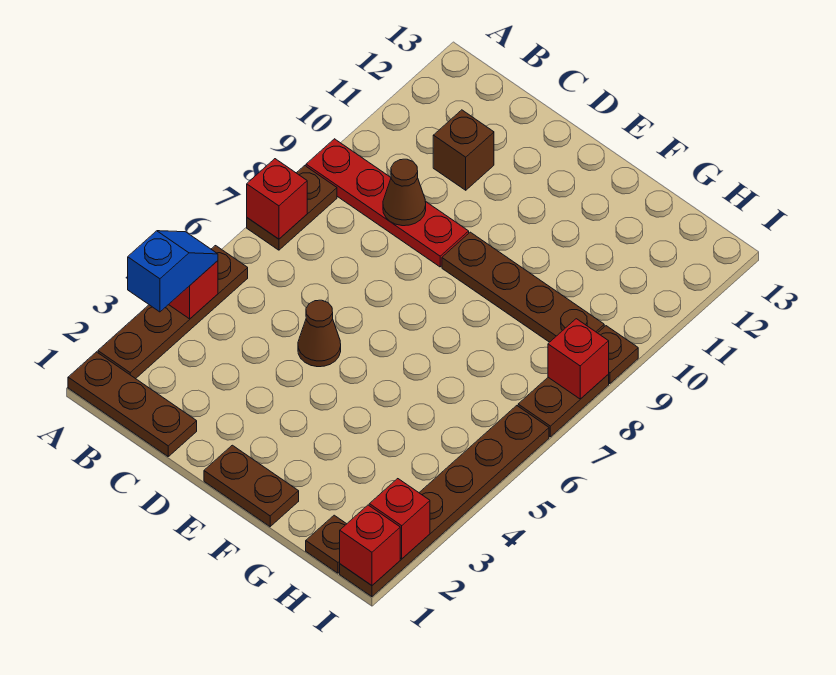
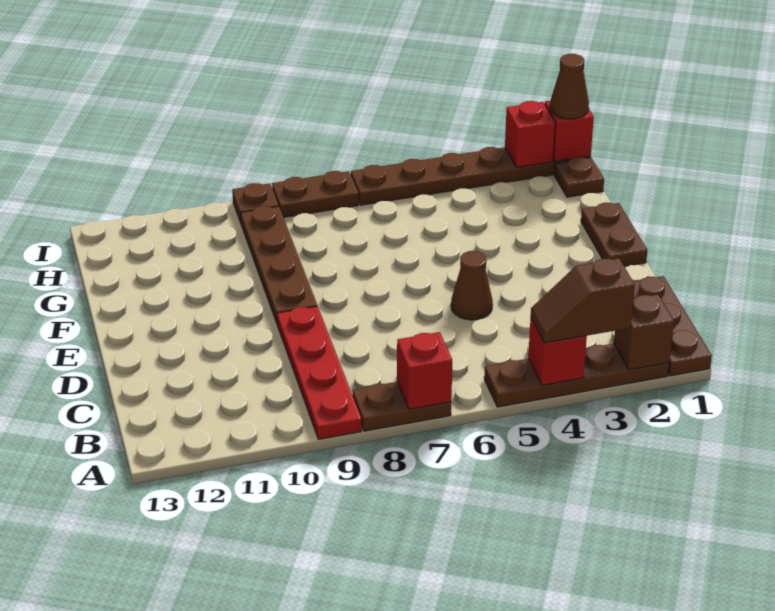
blue slope A3:A4 level 3 top 3 -> brown slope A3:A4 level 3 top 3
brown cone C9 level 2 -> brown cone I1 level 3
brown brick C11 level 1 -> brown brick A2 level 2
red brick I8 level 2 -> none

